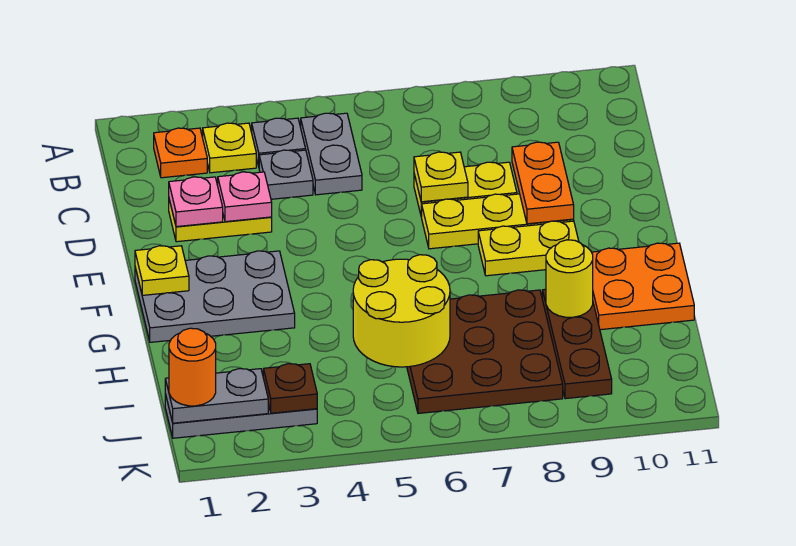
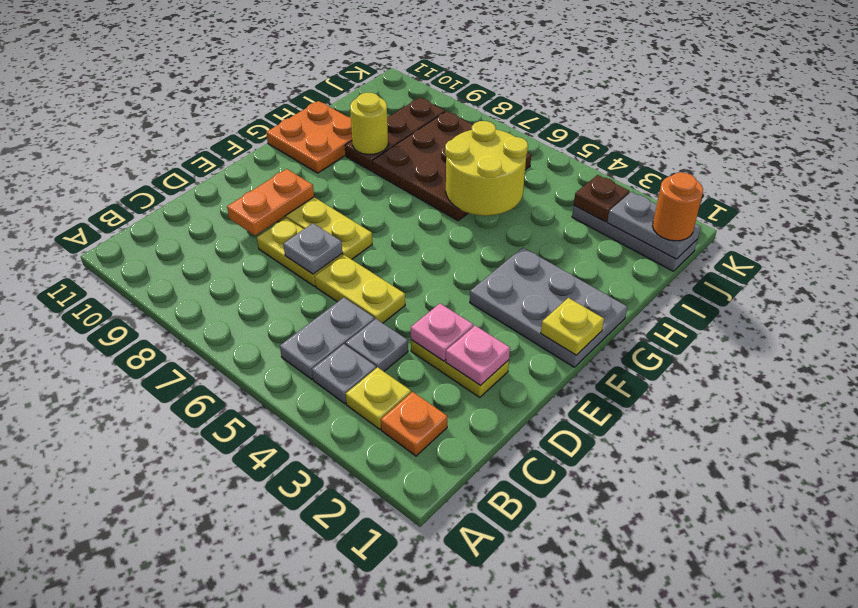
yellow plate D7 level 2 -> grey plate D7 level 2
yellow plate F8:F9 level 1 -> yellow plate D5:D6 level 1

